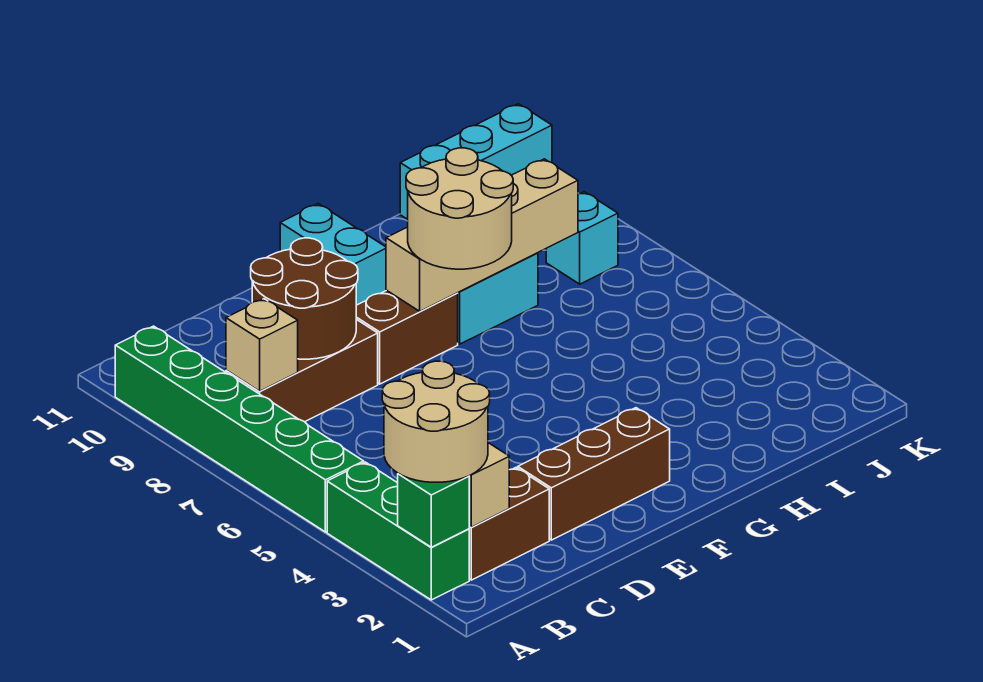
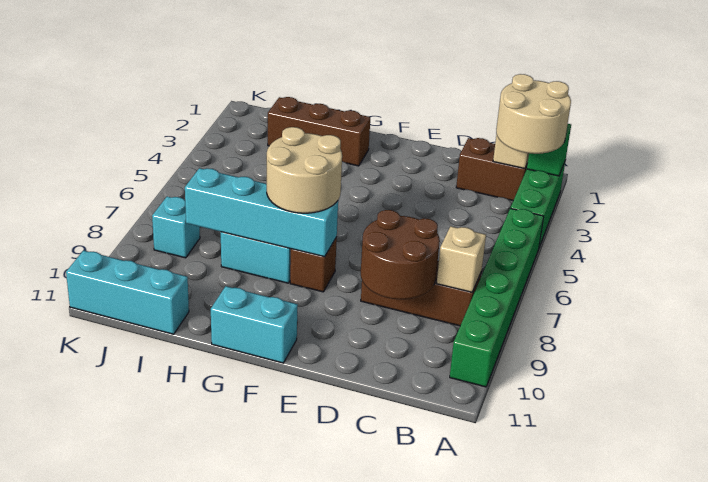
brown brick D2:F2 level 1 -> brown brick G2:I2 level 1
brown brick E8:F8 level 1 -> brown brick F8 level 1
tan brick F8:I8 level 2 -> cyan brick F8:I8 level 2
cyan brick F10:F11 level 1 -> cyan brick F11:G11 level 1

